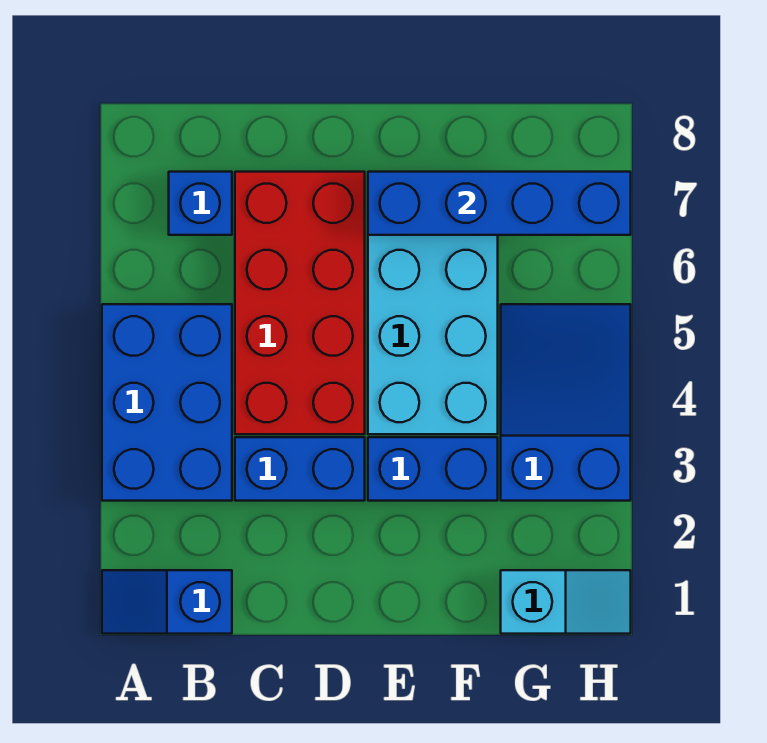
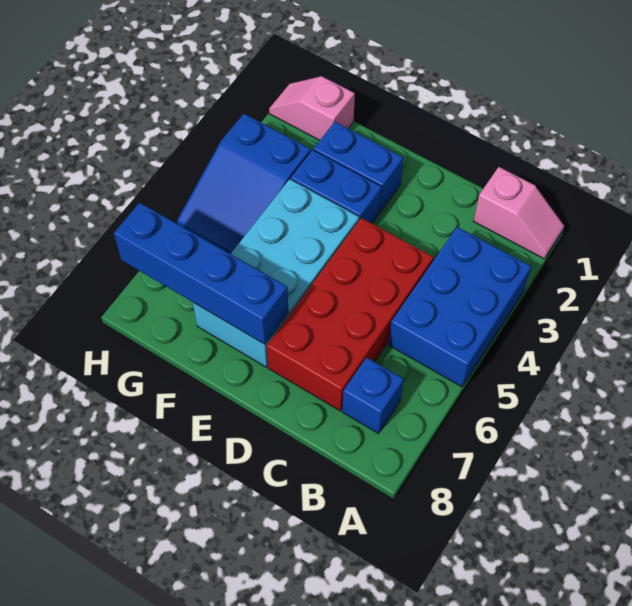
blue slope A1:B1 level 1 top B -> pink slope A1:B1 level 1 top B
blue brick C3:D3 level 1 -> blue brick E2:F2 level 1
cyan slope G1:H1 level 1 top G -> pink slope G1:H1 level 1 top G

